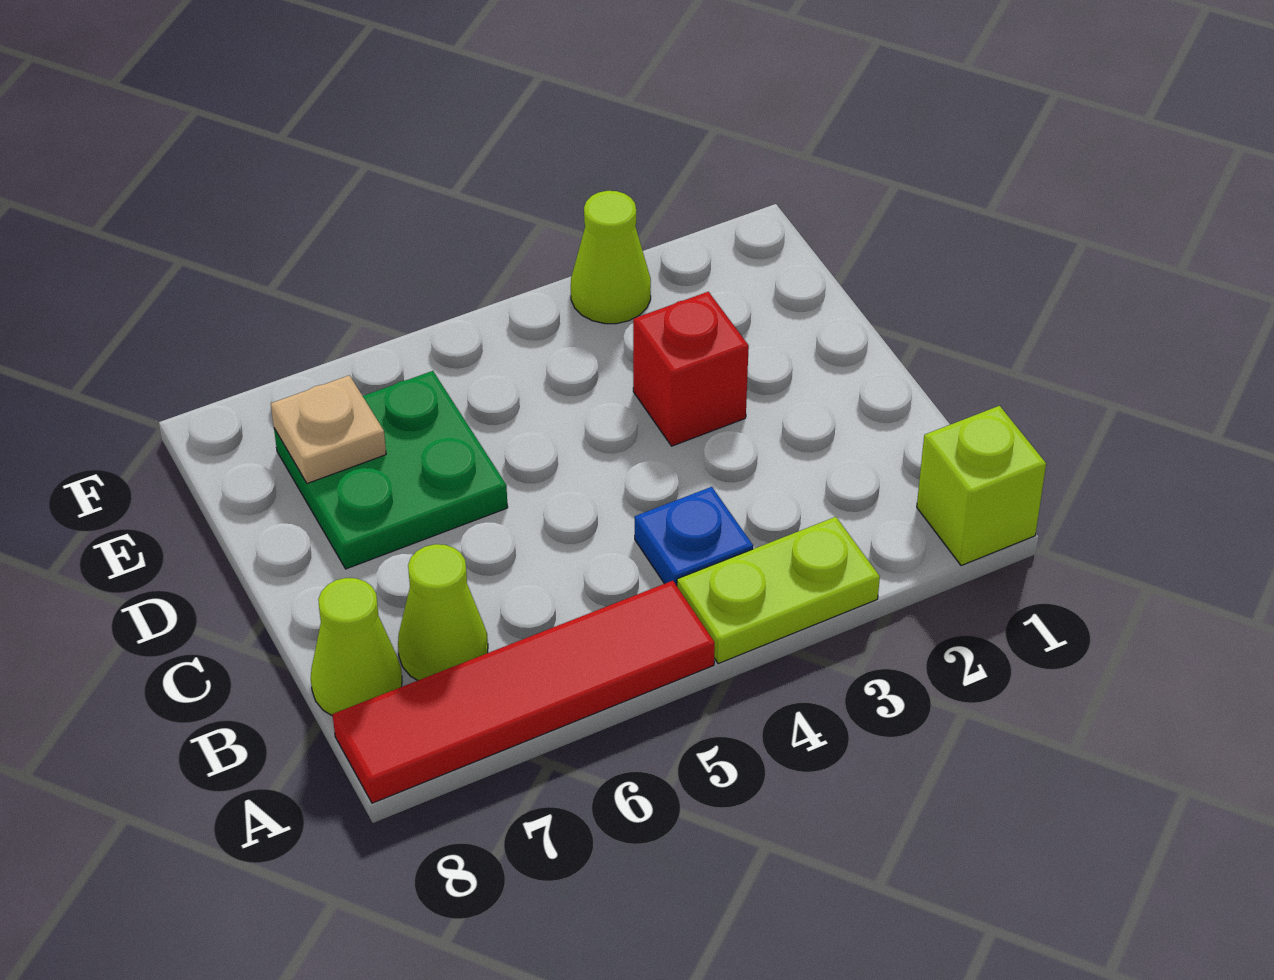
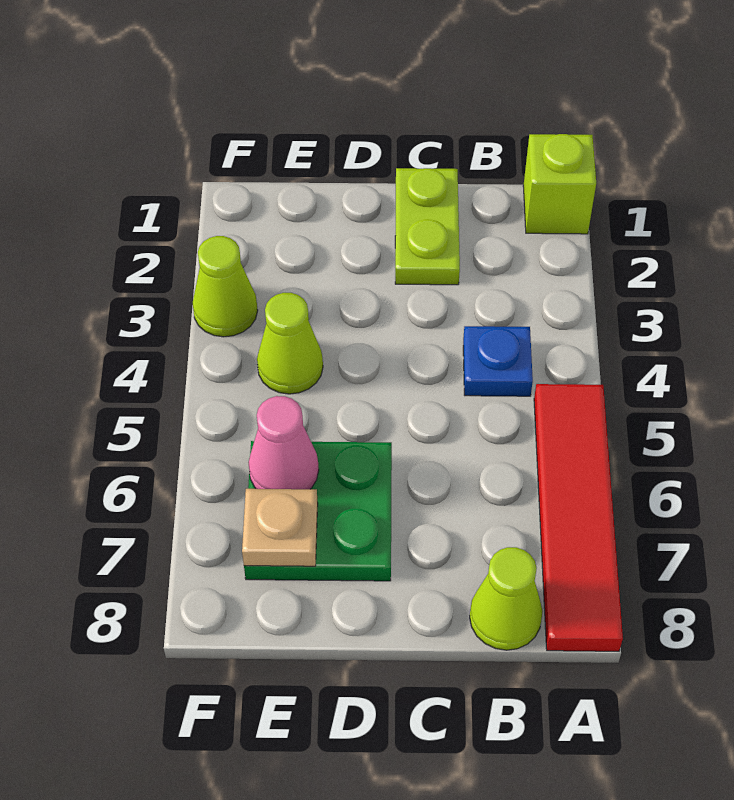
lime plate A3:A4 level 1 -> lime plate C1:C2 level 1
lime cone B7 level 1 -> lime cone E4 level 1
red brick D3 level 1 -> none
none -> pink cone E6 level 2

